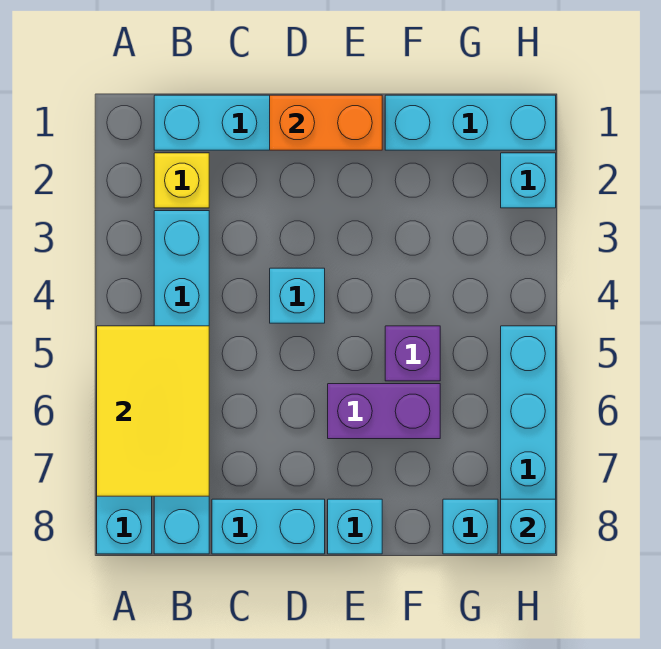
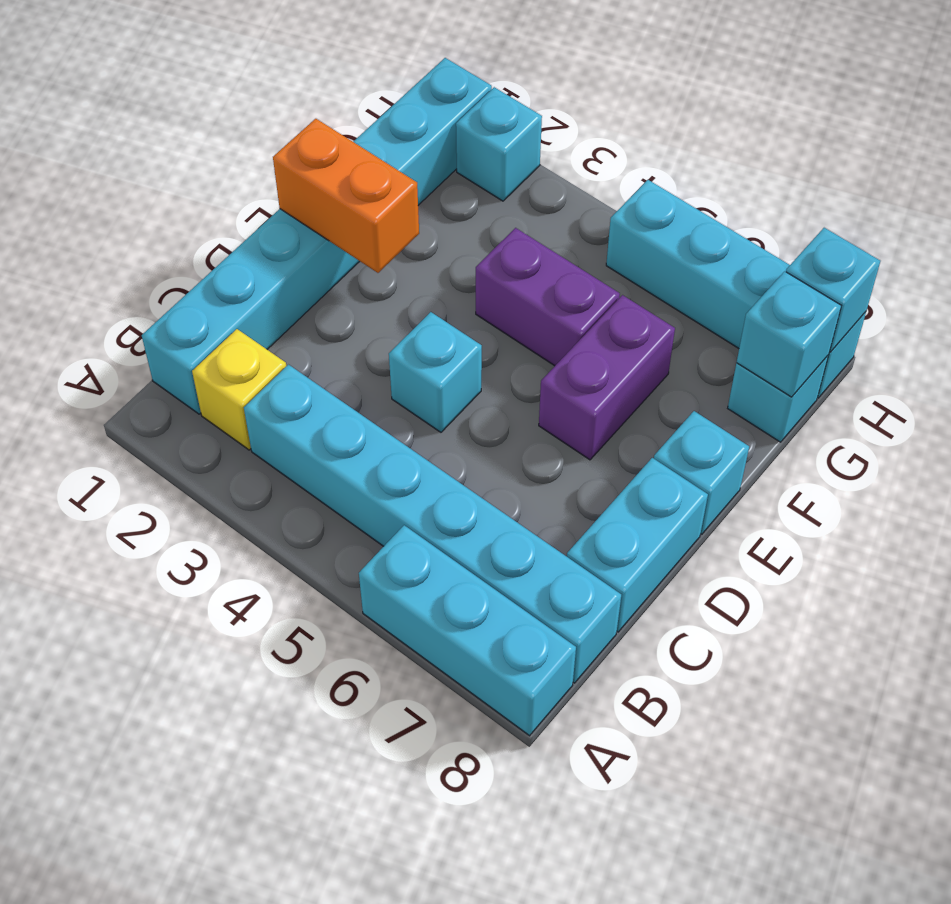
yellow tile A5:B7 level 2 -> none
orange brick D1:E1 level 2 -> orange brick E1:E2 level 2
purple brick F5 level 1 -> purple brick F4:F5 level 1
none -> cyan brick G8 level 2

